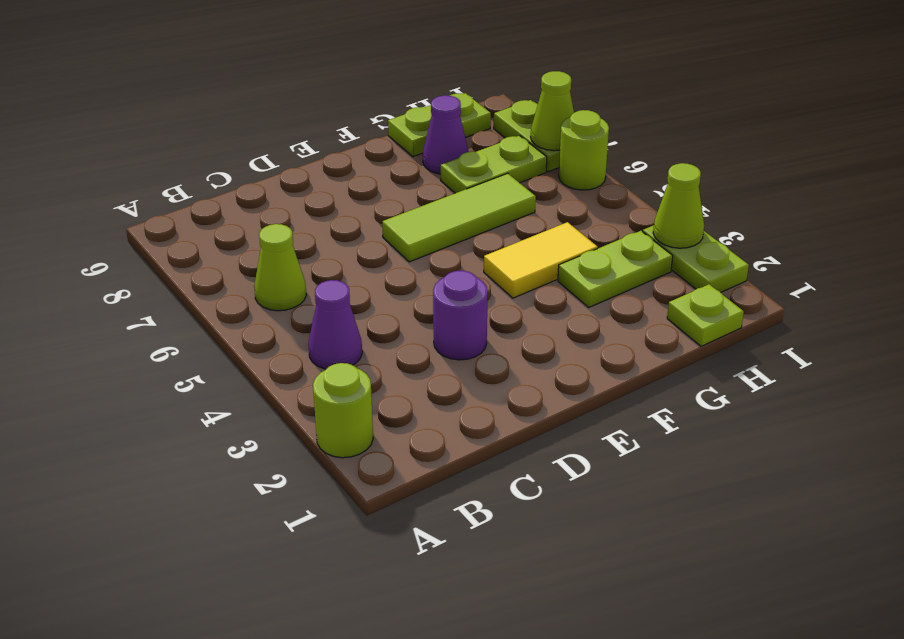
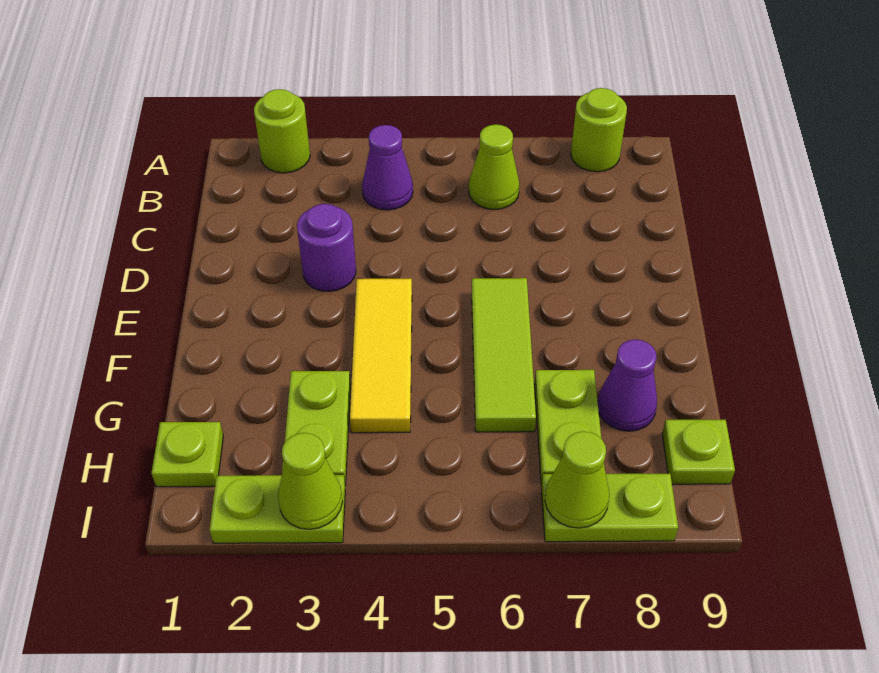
yellow tile F4:G4 level 1 -> yellow tile E4:G4 level 1
lime plate G9:H9 level 1 -> lime plate H9 level 1
lime round brick I6 level 1 -> lime round brick A8 level 1

